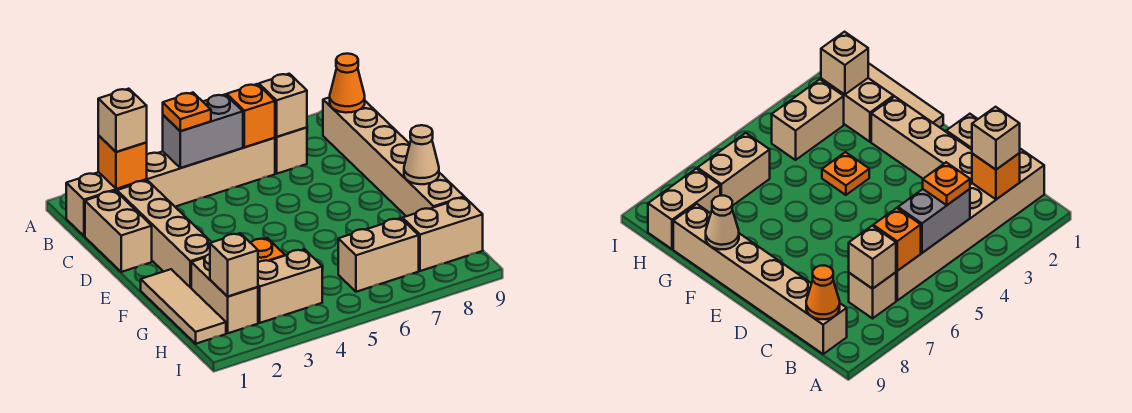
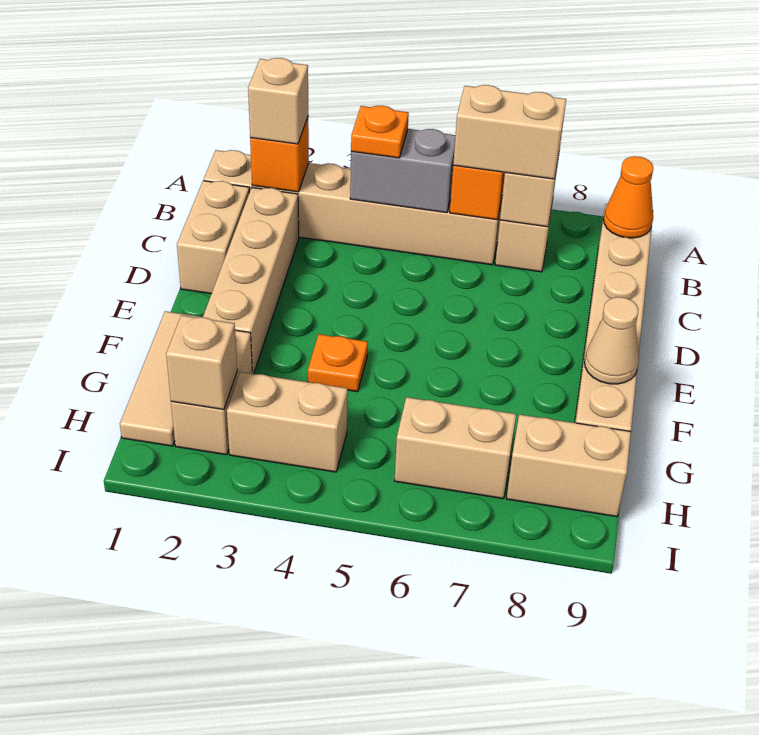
none -> tan brick B6:B7 level 3

